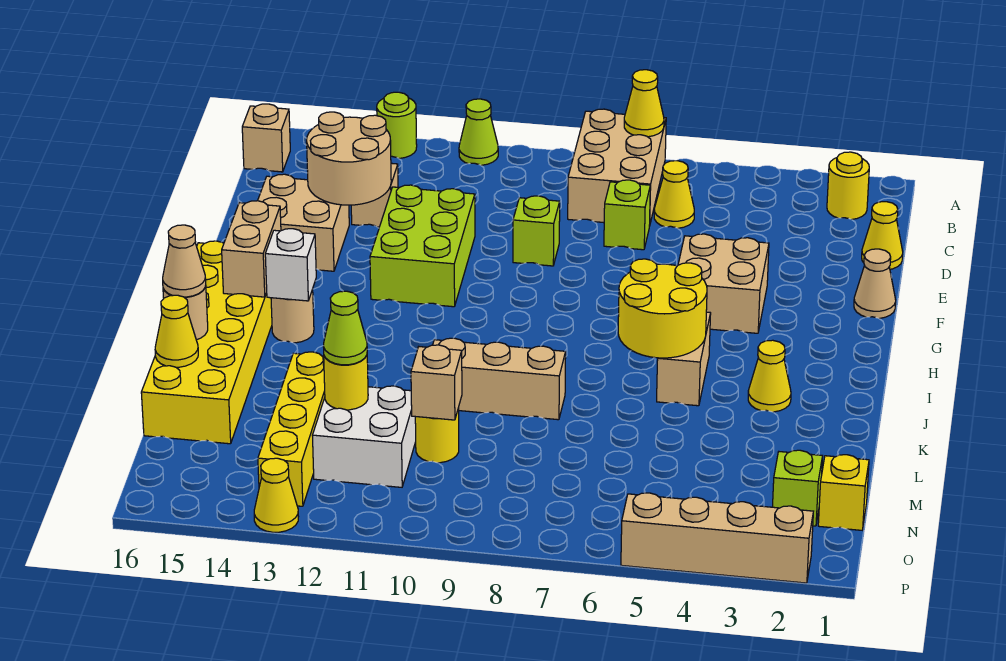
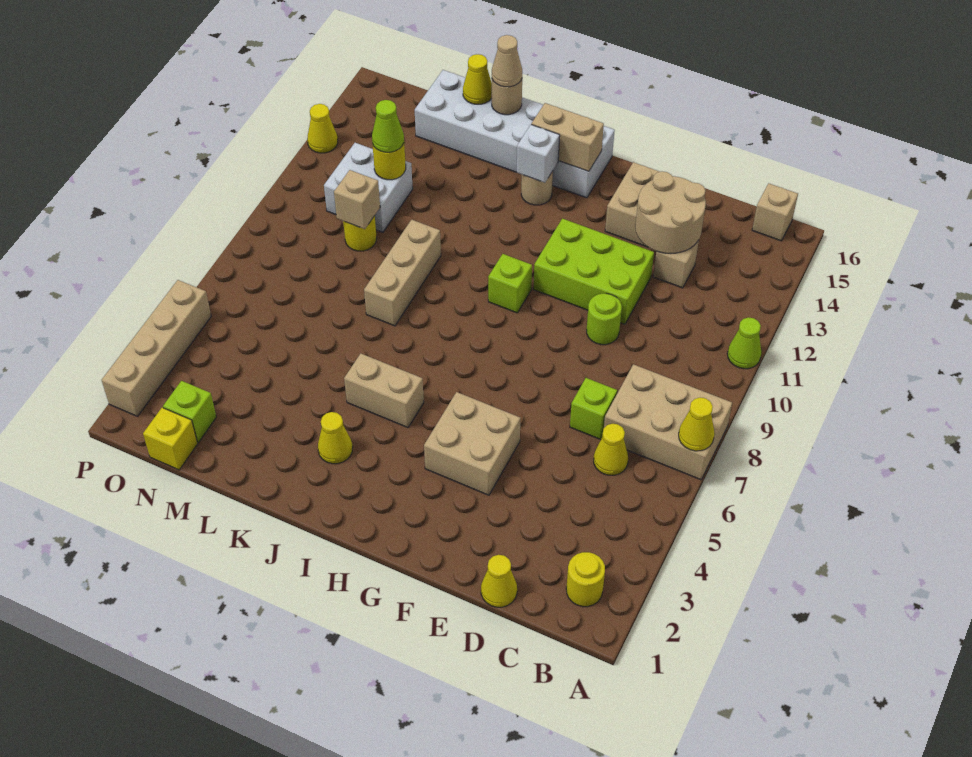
lime round brick A13 level 1 -> lime round brick E10 level 1
lime brick E9 level 1 -> lime brick H10 level 1
tan cone F1 level 1 -> none
yellow brick H15:M16 level 1 -> white brick H15:M16 level 1
yellow round brick I5:J6 level 2 -> none
yellow brick L13:O13 level 1 -> none

